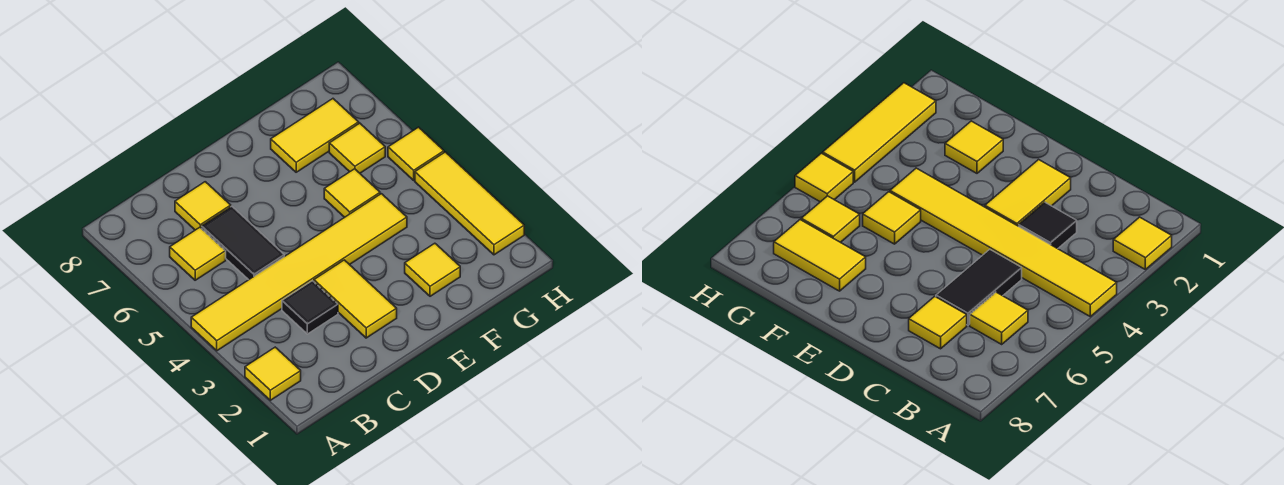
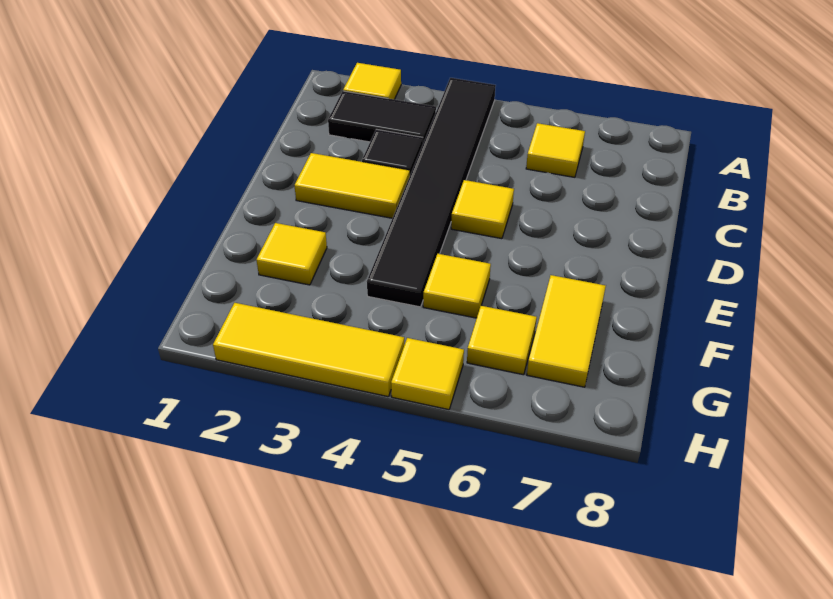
yellow tile A4:F4 level 1 -> black tile A4:F4 level 1
black tile C5:C6 level 1 -> black tile B2:B3 level 1
yellow tile C7 level 1 -> yellow tile D5 level 1

